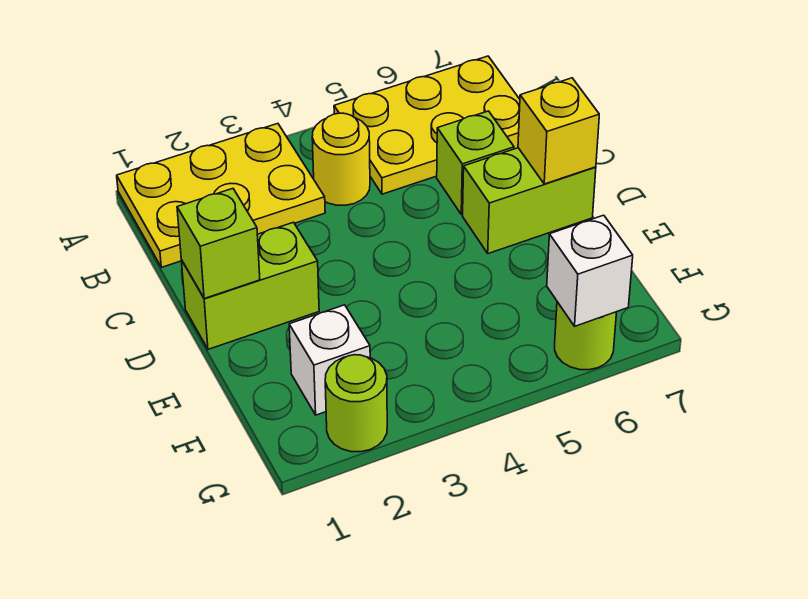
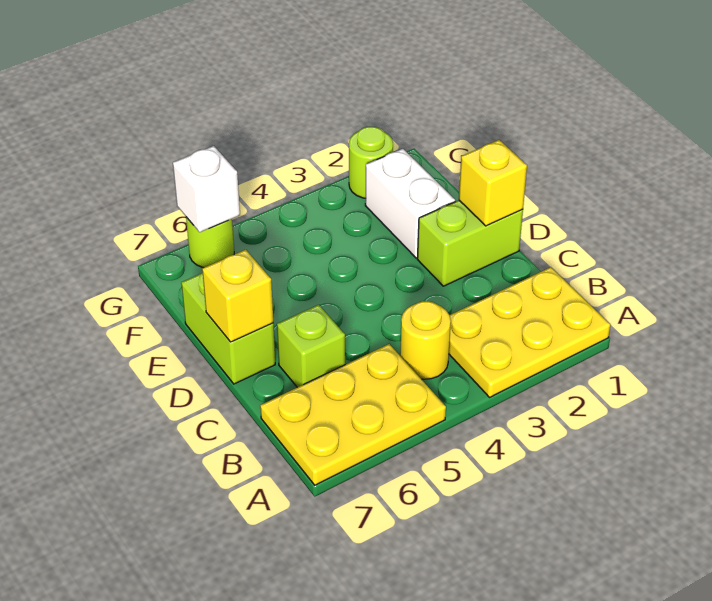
lime brick D1 level 2 -> yellow brick D1 level 2
lime brick D6:D7 level 1 -> lime brick D7:E7 level 1
white brick F2 level 1 -> white brick E2:F2 level 1

